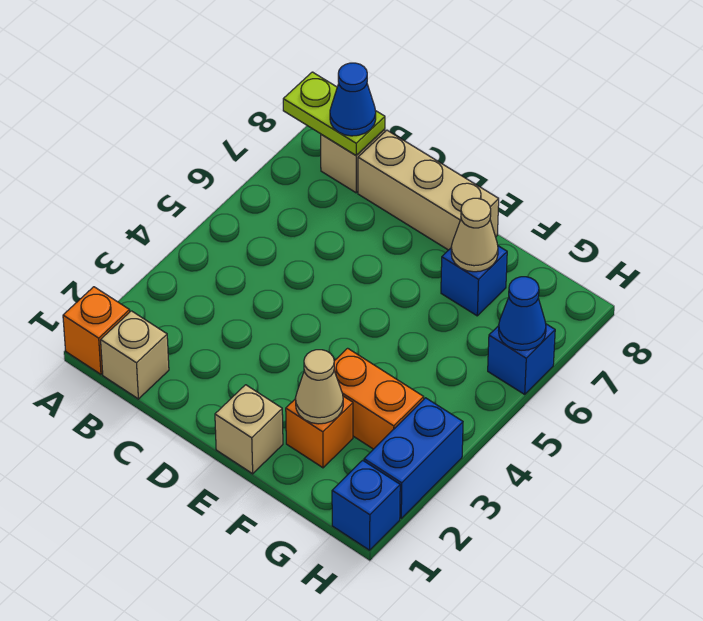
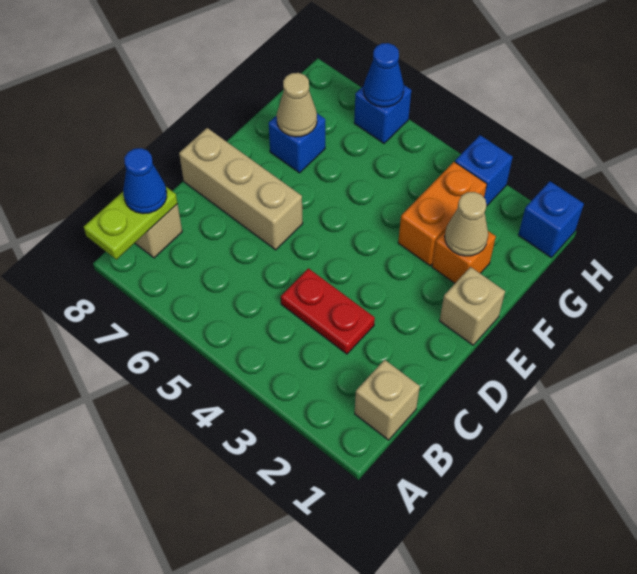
orange brick A1 level 1 -> none
none -> red plate C3:C4 level 1
tan brick C8:E8 level 1 -> tan brick D6:D8 level 1
blue brick H2:H3 level 1 -> blue brick H3 level 1

